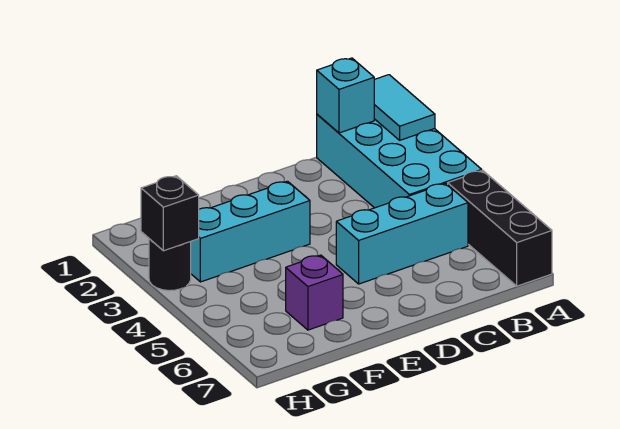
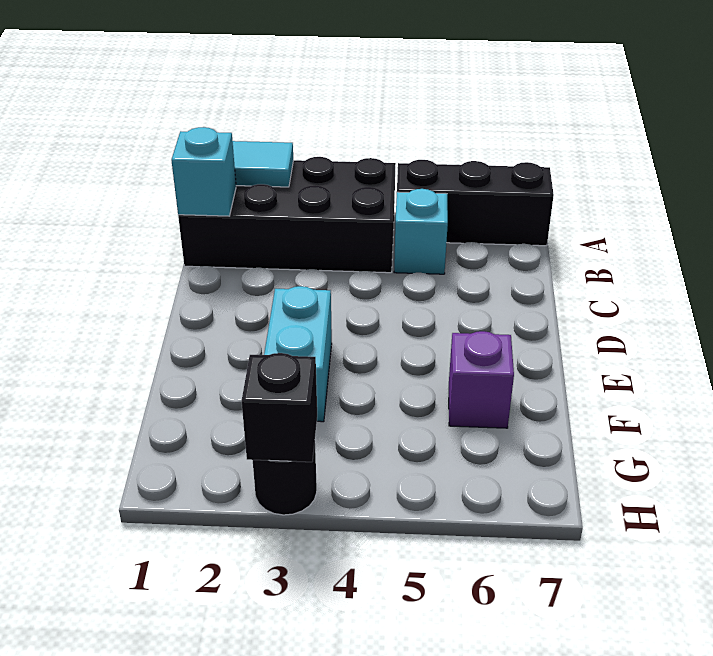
cyan brick A1:B4 level 1 -> black brick A1:B4 level 1
cyan brick B5:D5 level 1 -> cyan brick B5 level 1
cyan brick E3:G3 level 1 -> cyan brick E3:F3 level 1

